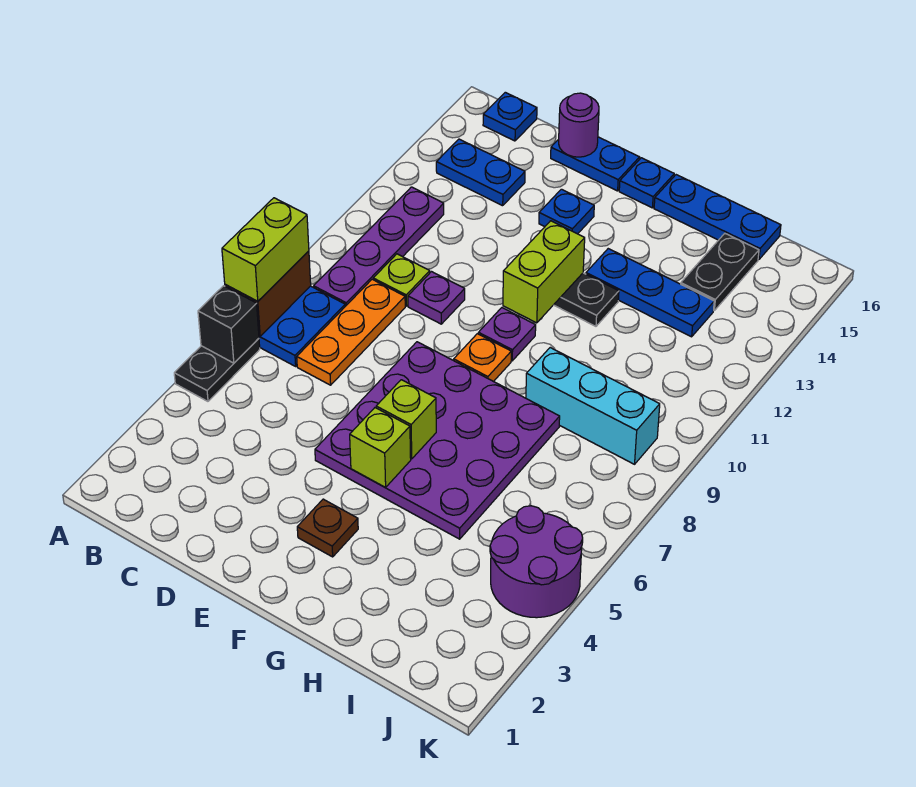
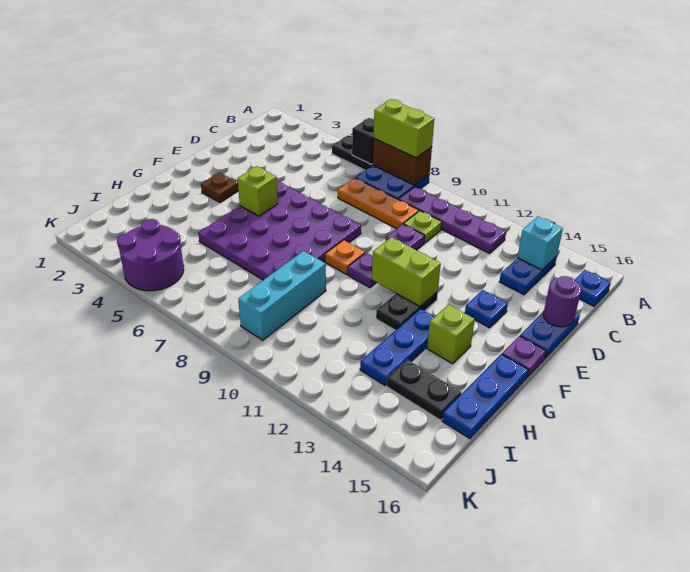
none -> cyan brick B14 level 2
lime brick F6 level 2 -> lime brick G14 level 1
blue plate F16 level 1 -> purple plate F16 level 1

